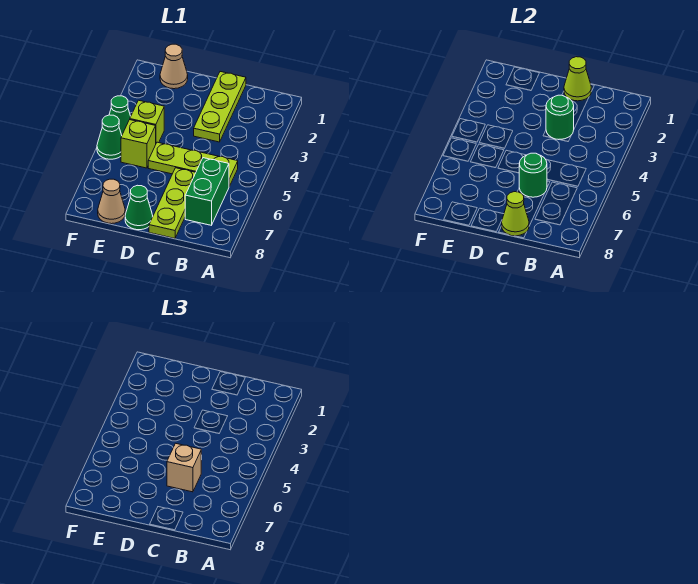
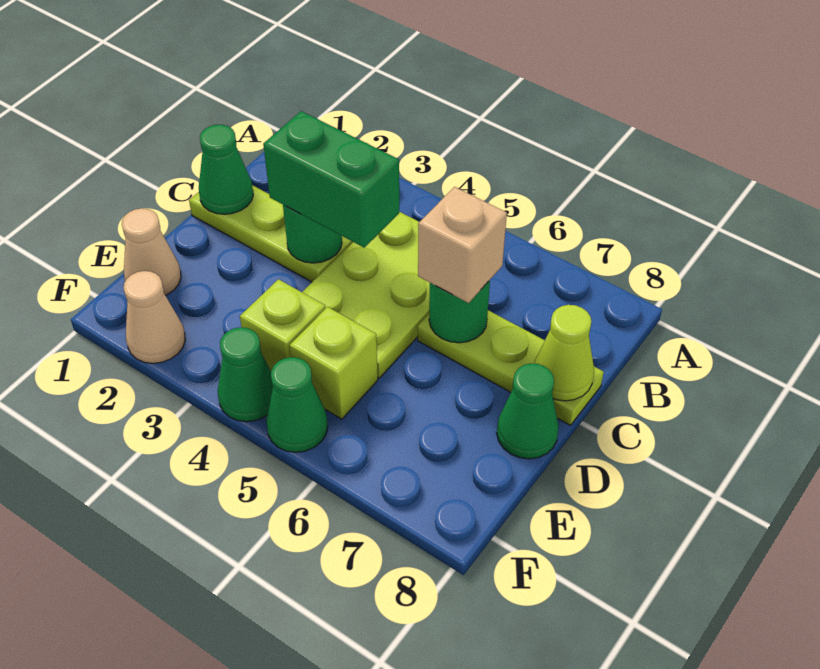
lime plate B5:D5 level 1 -> lime plate B4:D5 level 1
green brick B6:B7 level 1 -> green brick C3:C4 level 3
lime cone C1 level 2 -> green cone C1 level 2
tan cone E8 level 1 -> tan cone F2 level 1

